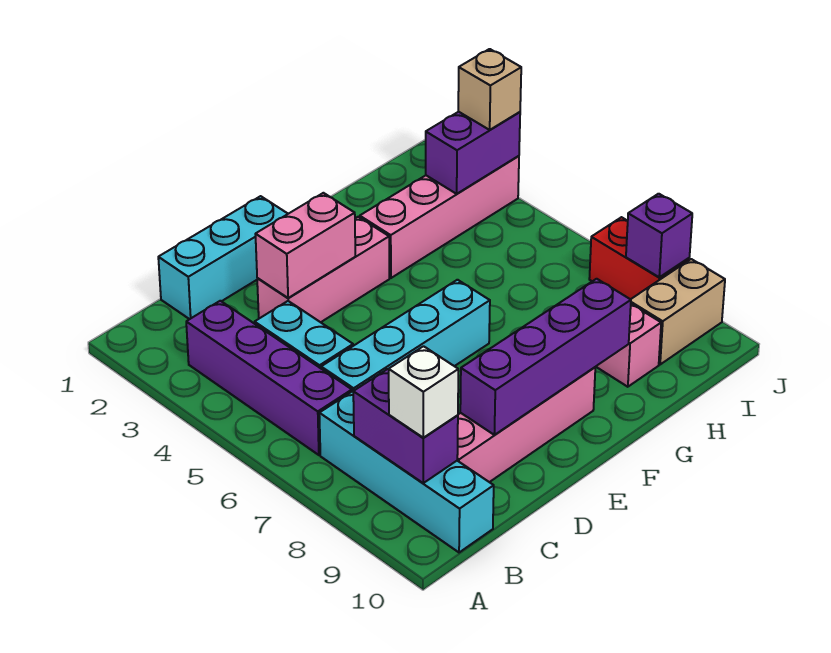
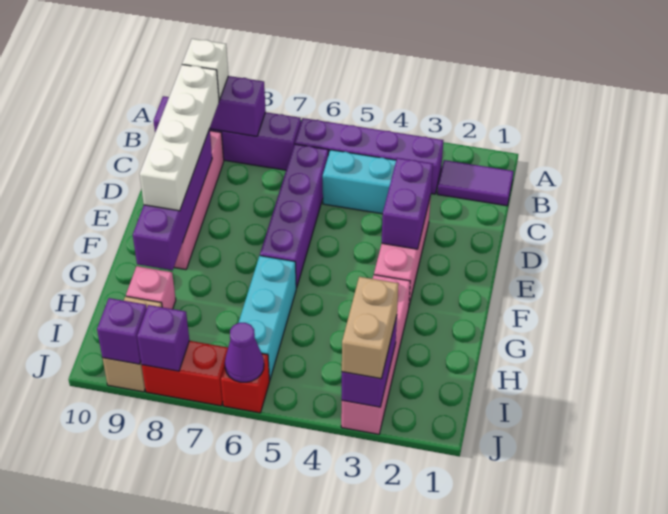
none -> purple tile B1:B2 level 1
cyan brick B7:B10 level 1 -> purple brick B7:B10 level 1
cyan brick C1:E1 level 1 -> cyan brick G6:I6 level 1
cyan brick C6:F6 level 1 -> purple brick C6:F6 level 1
none -> white brick C9:F9 level 3
pink brick D3:E3 level 2 -> purple brick D3:E3 level 2
tan brick J3 level 3 -> tan brick I3:J3 level 3
none -> red brick J6 level 1
none -> purple cone J6 level 2
none -> purple brick J9 level 2

